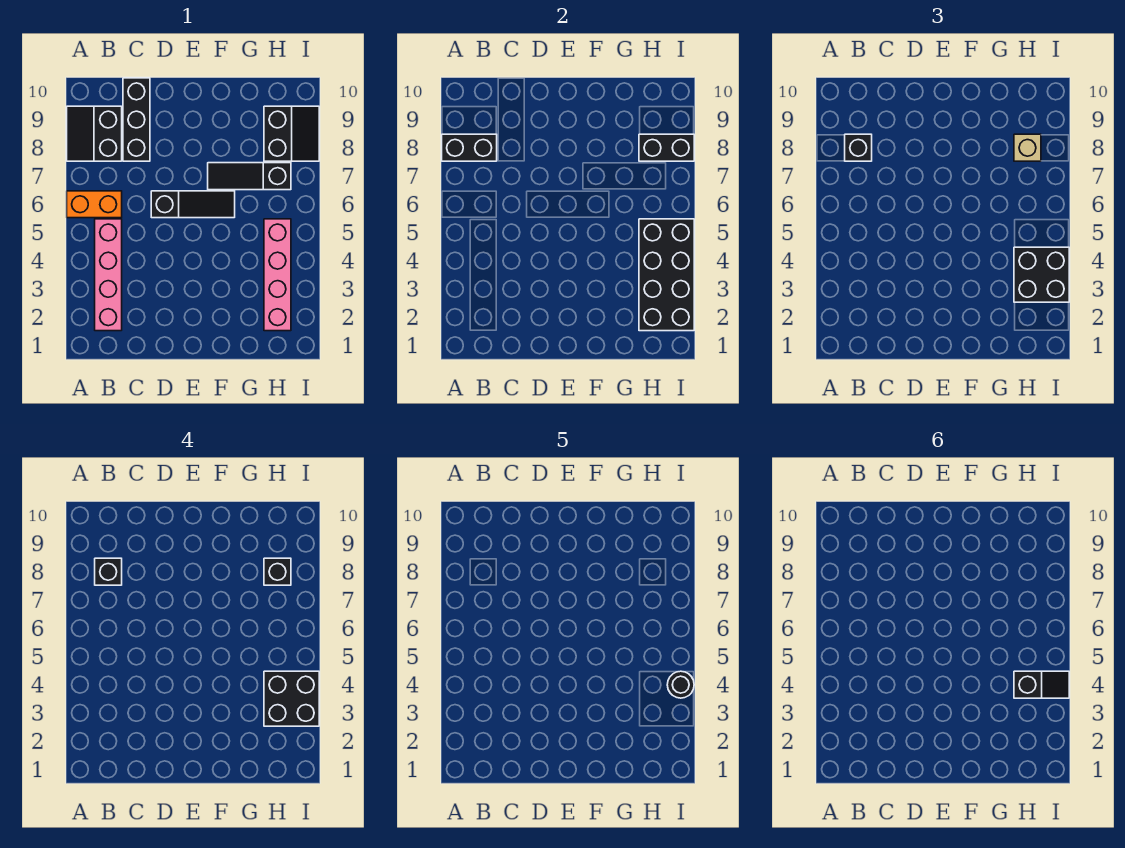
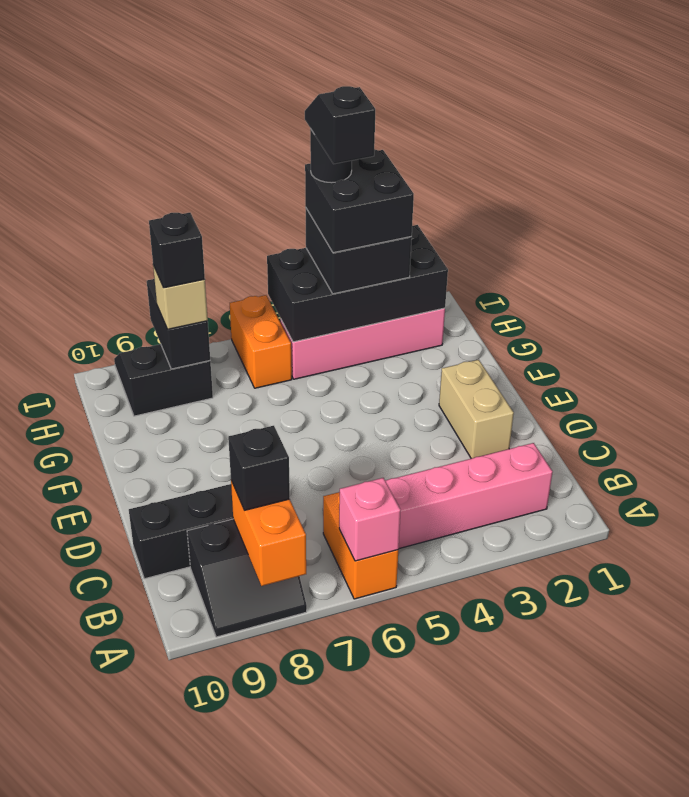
none -> pink brick A6 level 2
black brick A8:B8 level 2 -> orange brick A8:B8 level 2
black brick B8 level 4 -> none
none -> tan brick D2:E2 level 1
black slope D6:F6 level 1 top D -> none
black slope F7:H7 level 1 top H -> none
none -> orange brick H6:I6 level 1

